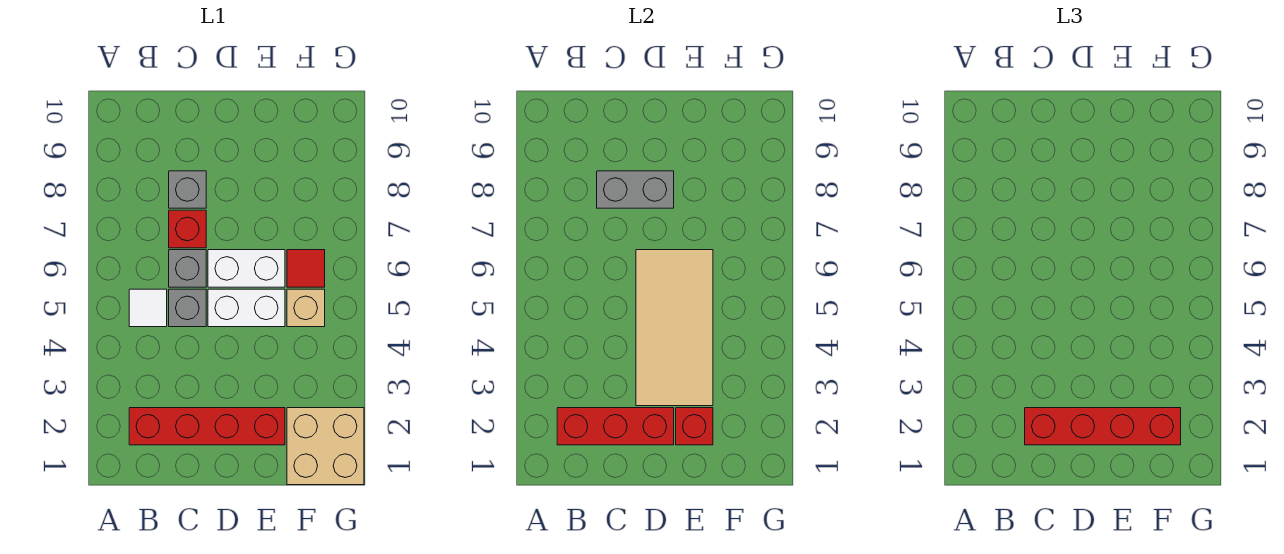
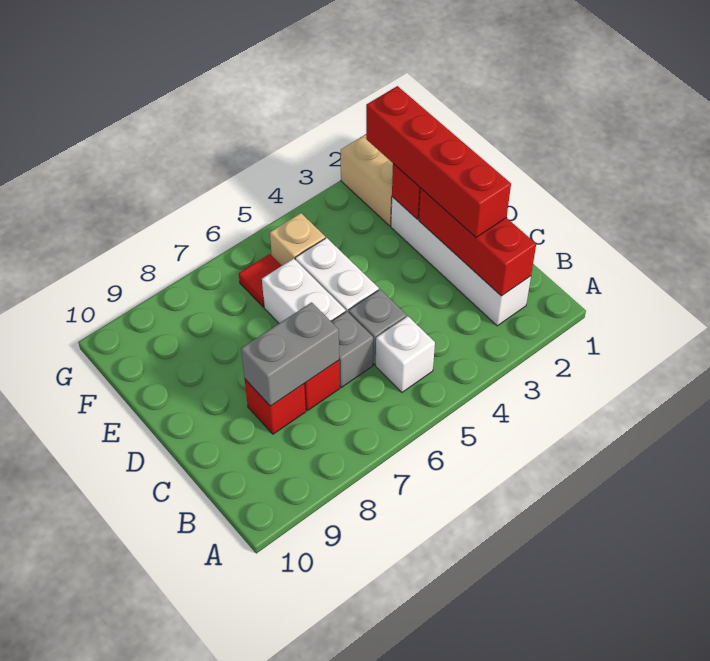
red brick B2:E2 level 1 -> white brick B2:E2 level 1
white tile B5 level 1 -> white brick B5 level 1
grey brick C8 level 1 -> red brick C8 level 1
grey brick C8:D8 level 2 -> grey brick C7:C8 level 2
tan tile D3:E6 level 2 -> none

